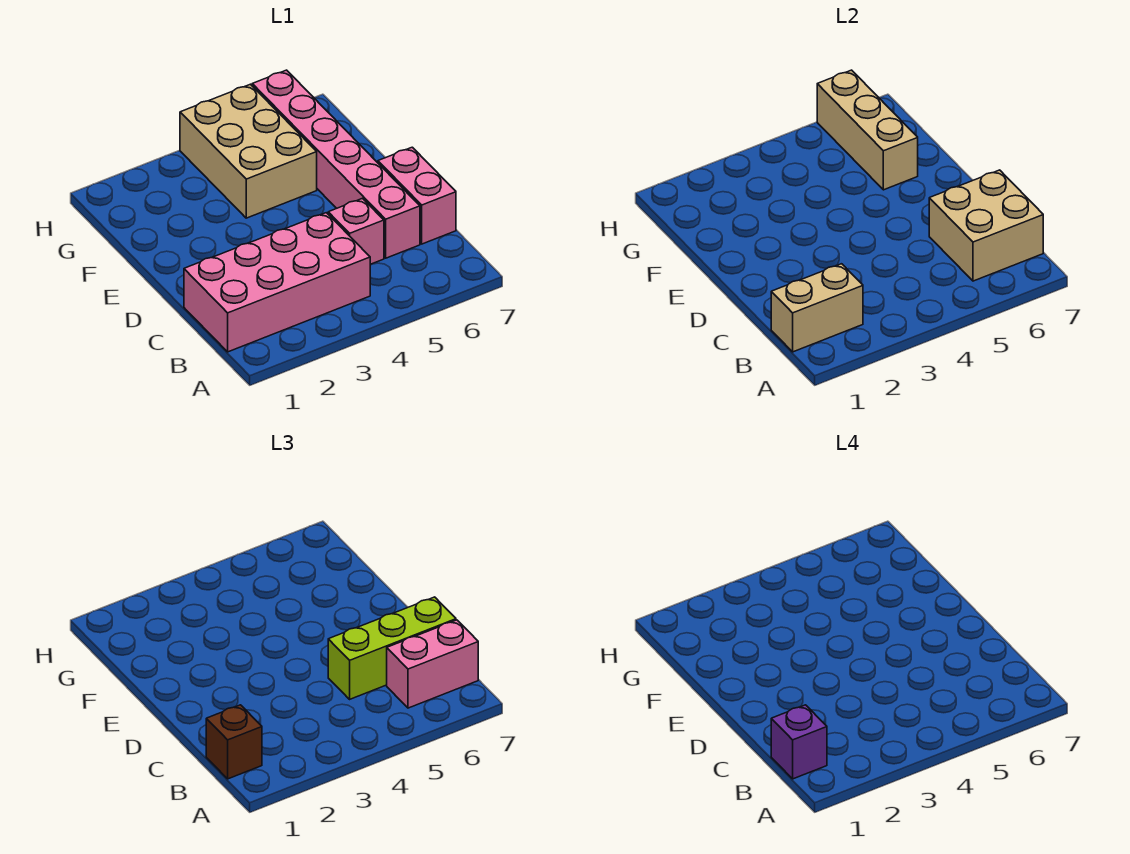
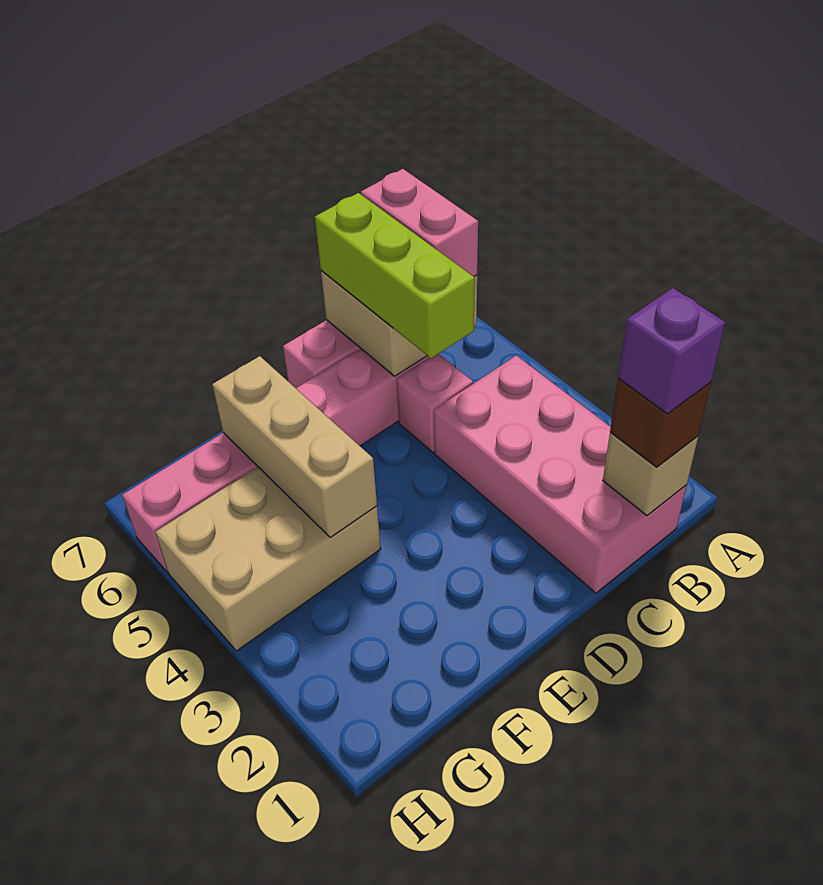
tan brick B1:B2 level 2 -> tan brick B1 level 2
tan brick F6:H6 level 2 -> tan brick F4:F6 level 2

